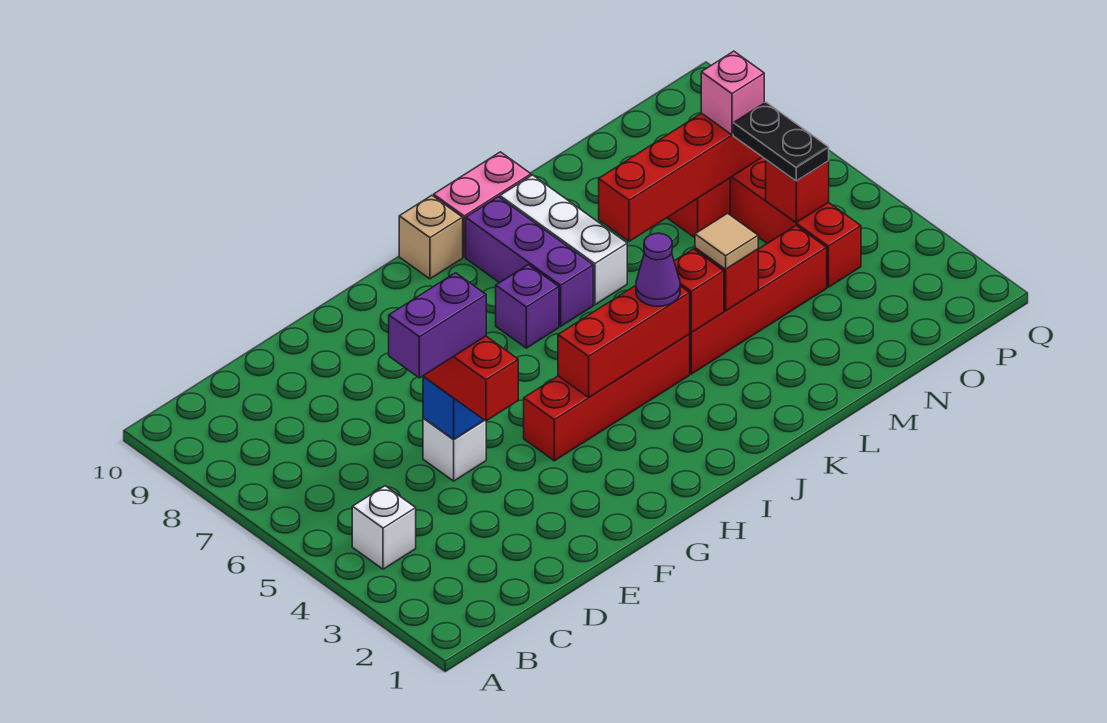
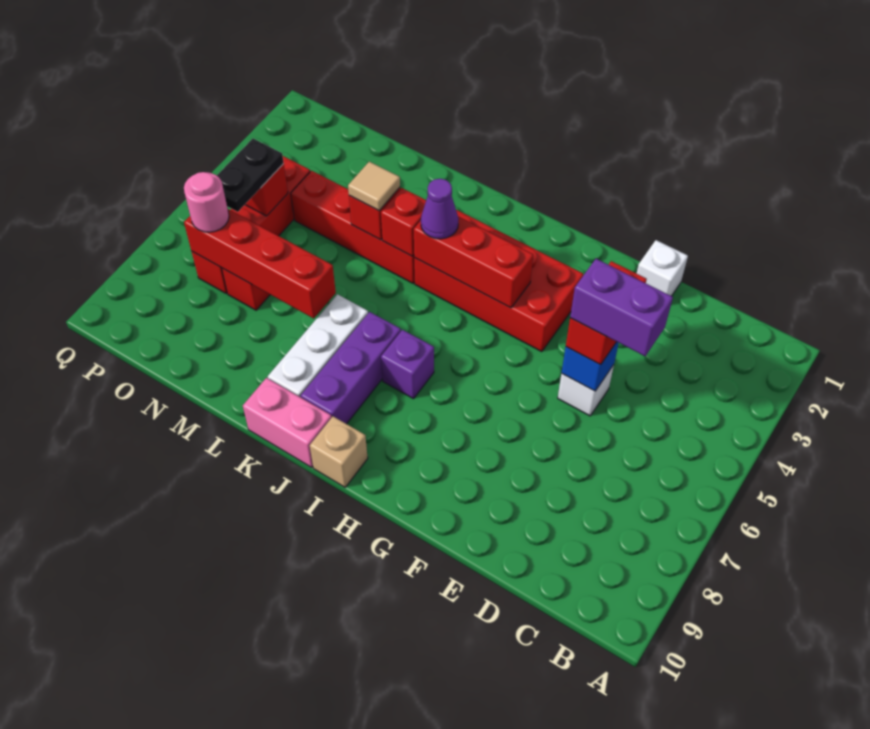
white brick B4 level 1 -> white brick E1 level 1
red brick G4:J4 level 1 -> red brick G3:J4 level 1
pink brick O7 level 3 -> pink round brick O7 level 3

